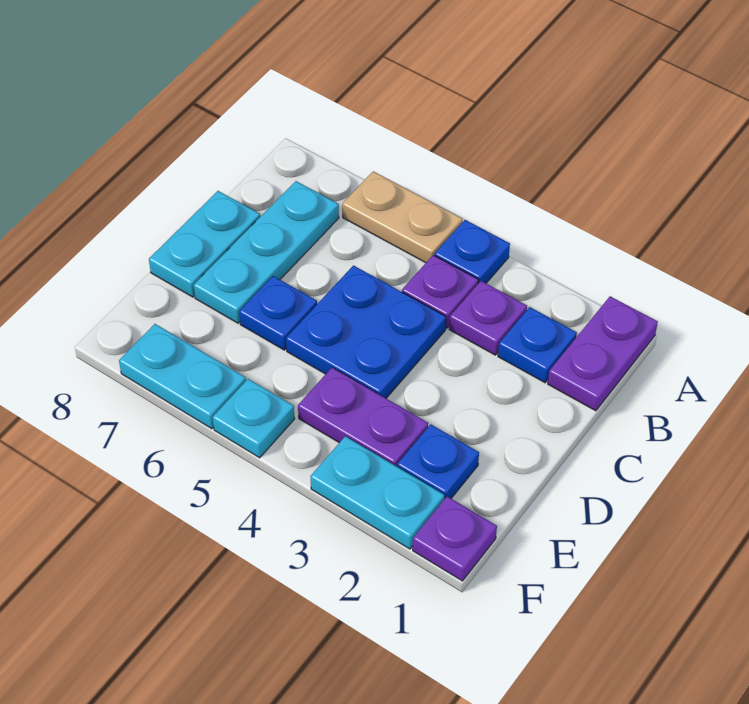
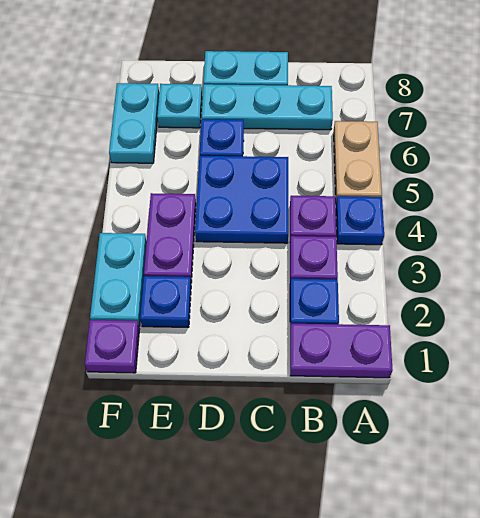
cyan plate F5 level 1 -> cyan plate E7 level 1

